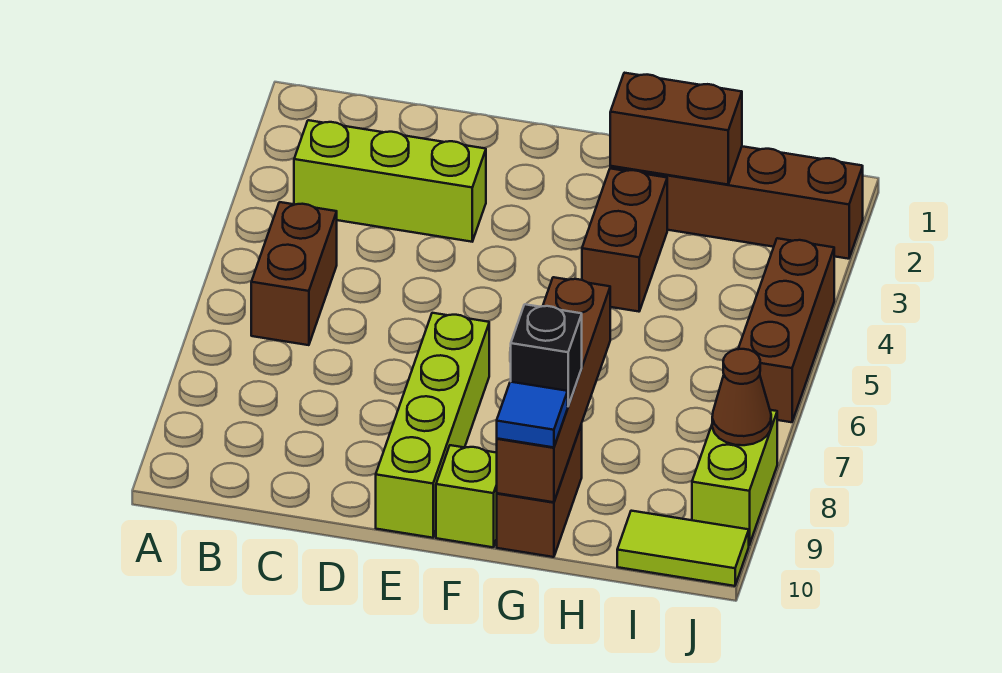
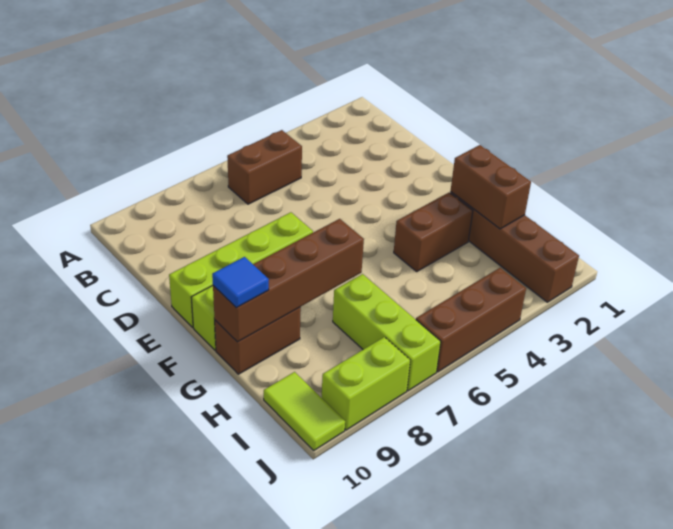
lime brick B3:D3 level 1 -> lime brick H7:J7 level 1
black brick G9 level 3 -> none
brown cone J8 level 2 -> none

